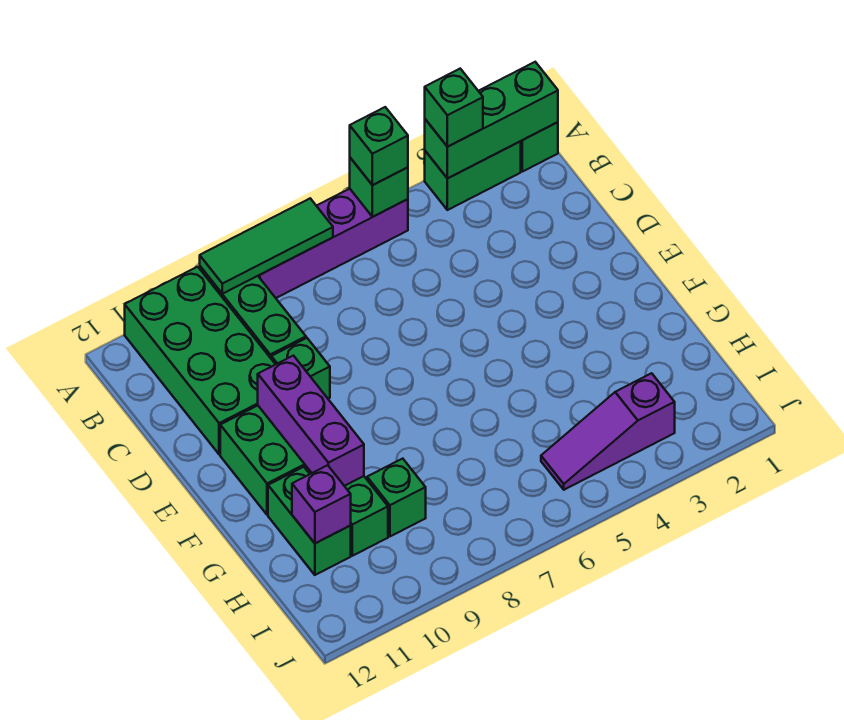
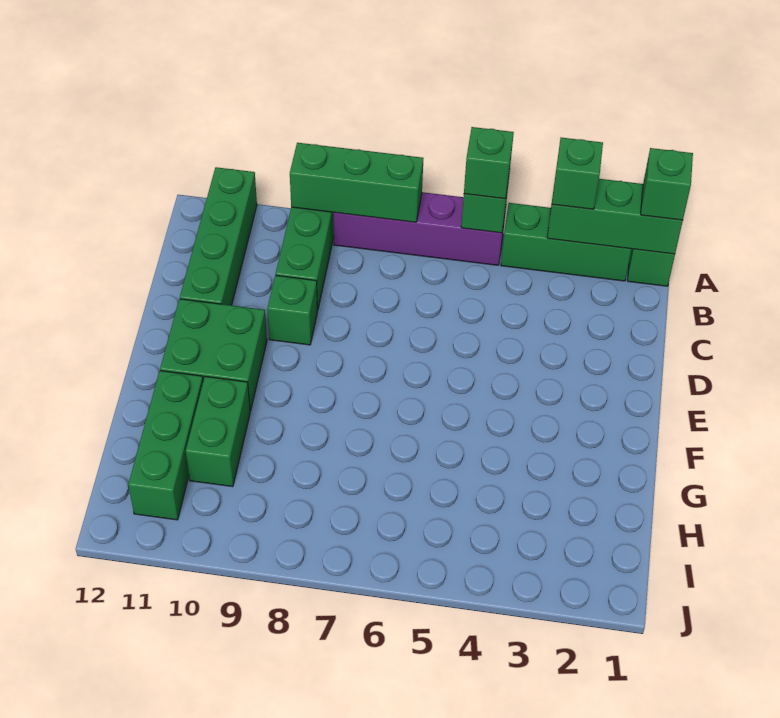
green brick A2:A3 level 1 -> green brick A2:A4 level 1
green tile A7:A9 level 2 -> green brick A7:A9 level 2
green brick A10:D11 level 1 -> green brick A11:D11 level 1
purple brick E10:G10 level 2 -> none
green brick G11:H11 level 1 -> green brick G11:I11 level 1
green brick H9 level 1 -> green brick A1 level 3
purple brick H11 level 2 -> none
purple slope I3:I5 level 1 top 3 -> none

